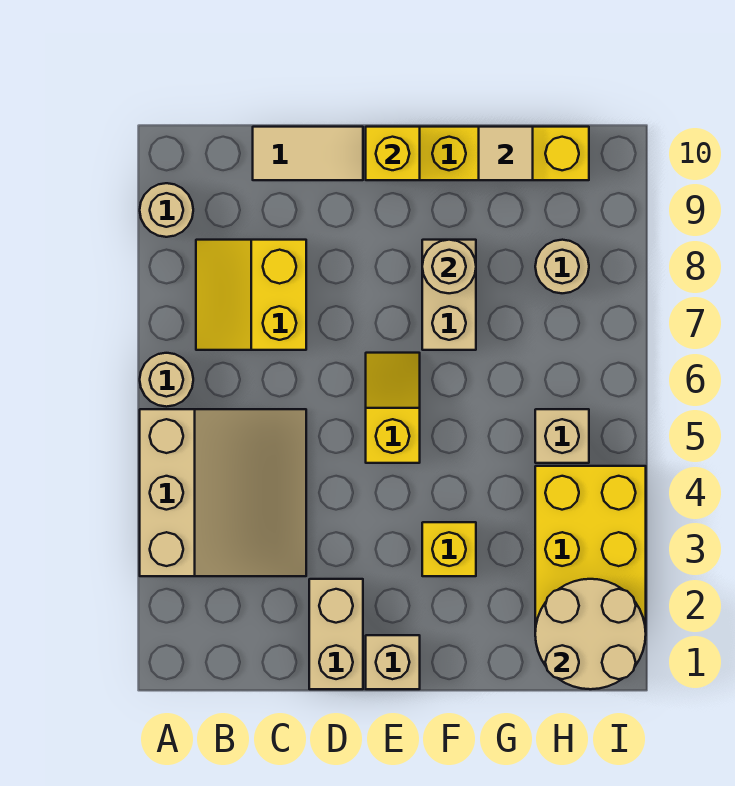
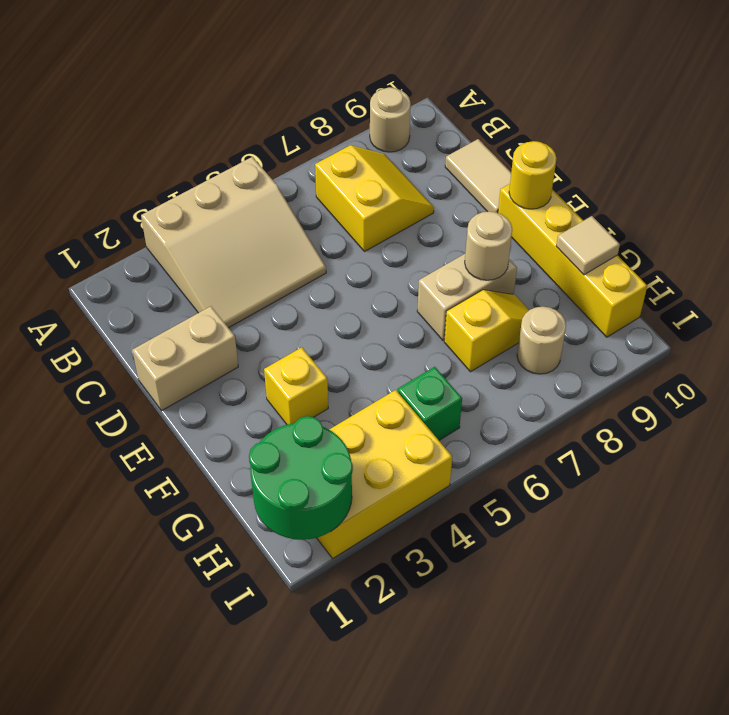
tan round brick A6 level 1 -> none
yellow slope B7:C8 level 1 top C -> yellow slope B7:C8 level 1 top 7
tan brick E1 level 1 -> none
yellow slope E5:E6 level 1 top 5 -> yellow slope G7:G8 level 1 top 7
yellow brick E10 level 2 -> yellow round brick E10 level 2
tan round brick H1:I2 level 2 -> green round brick H1:I2 level 2
tan brick H5 level 1 -> green brick H5 level 1

